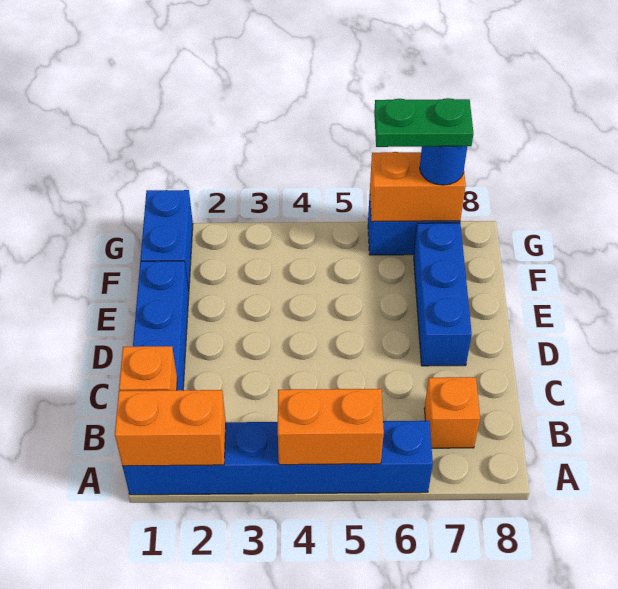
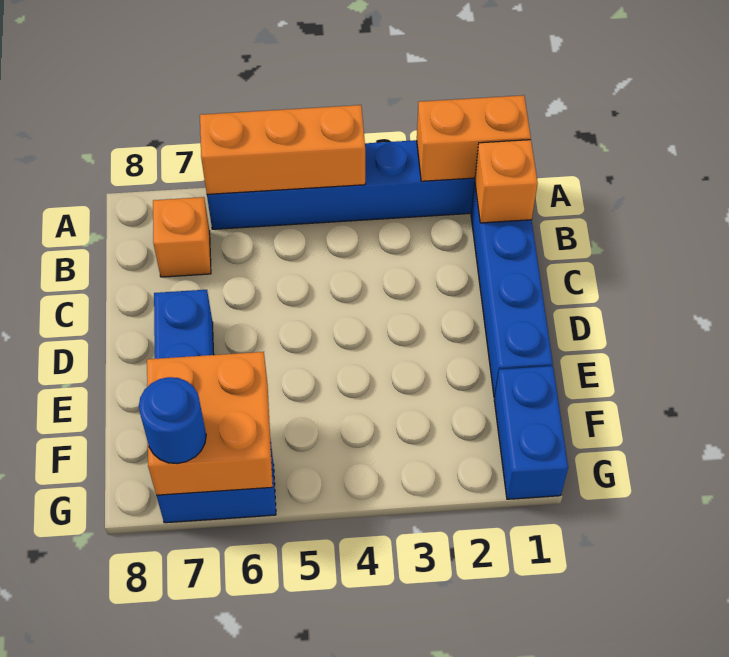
orange brick A4:A5 level 2 -> orange brick A4:A6 level 2
orange brick G6:G7 level 2 -> orange brick F6:G7 level 2
green plate G6:G7 level 4 -> none

